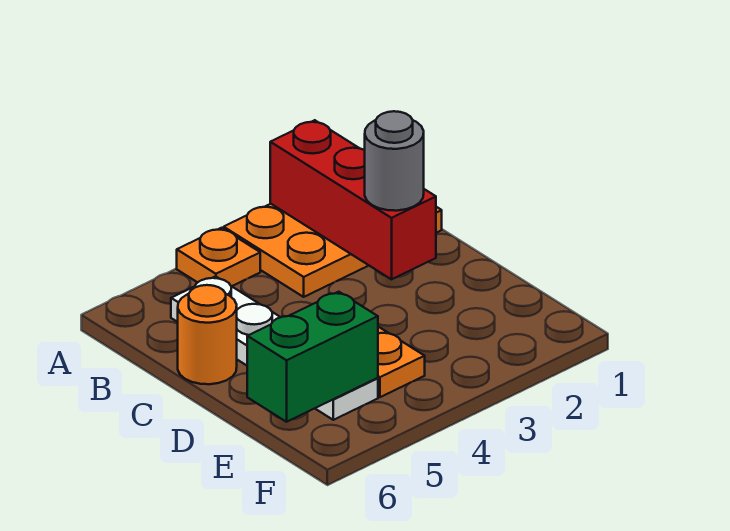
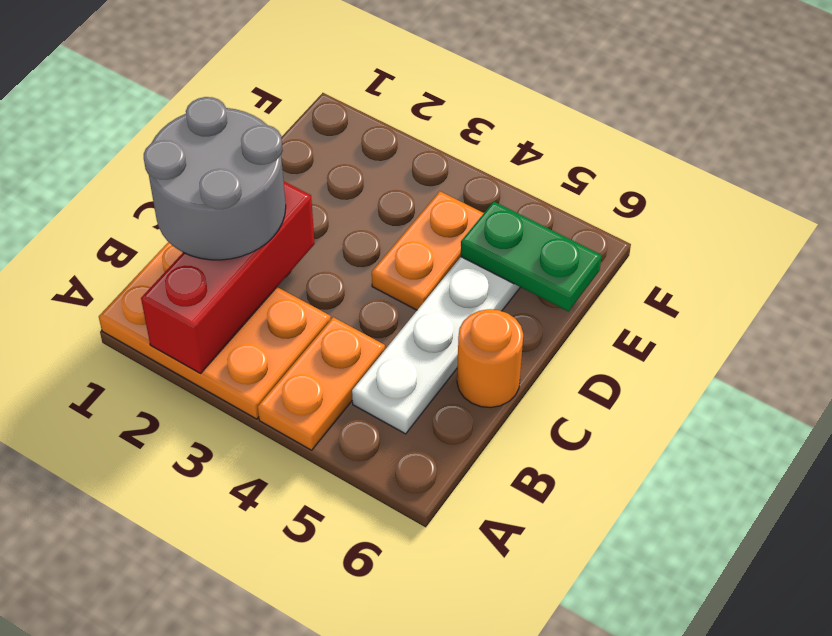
orange plate A4 level 1 -> orange plate A4:B4 level 1
grey round brick C2 level 3 -> grey round brick B1:C2 level 3
green brick E5:E6 level 2 -> green plate E5:E6 level 2

